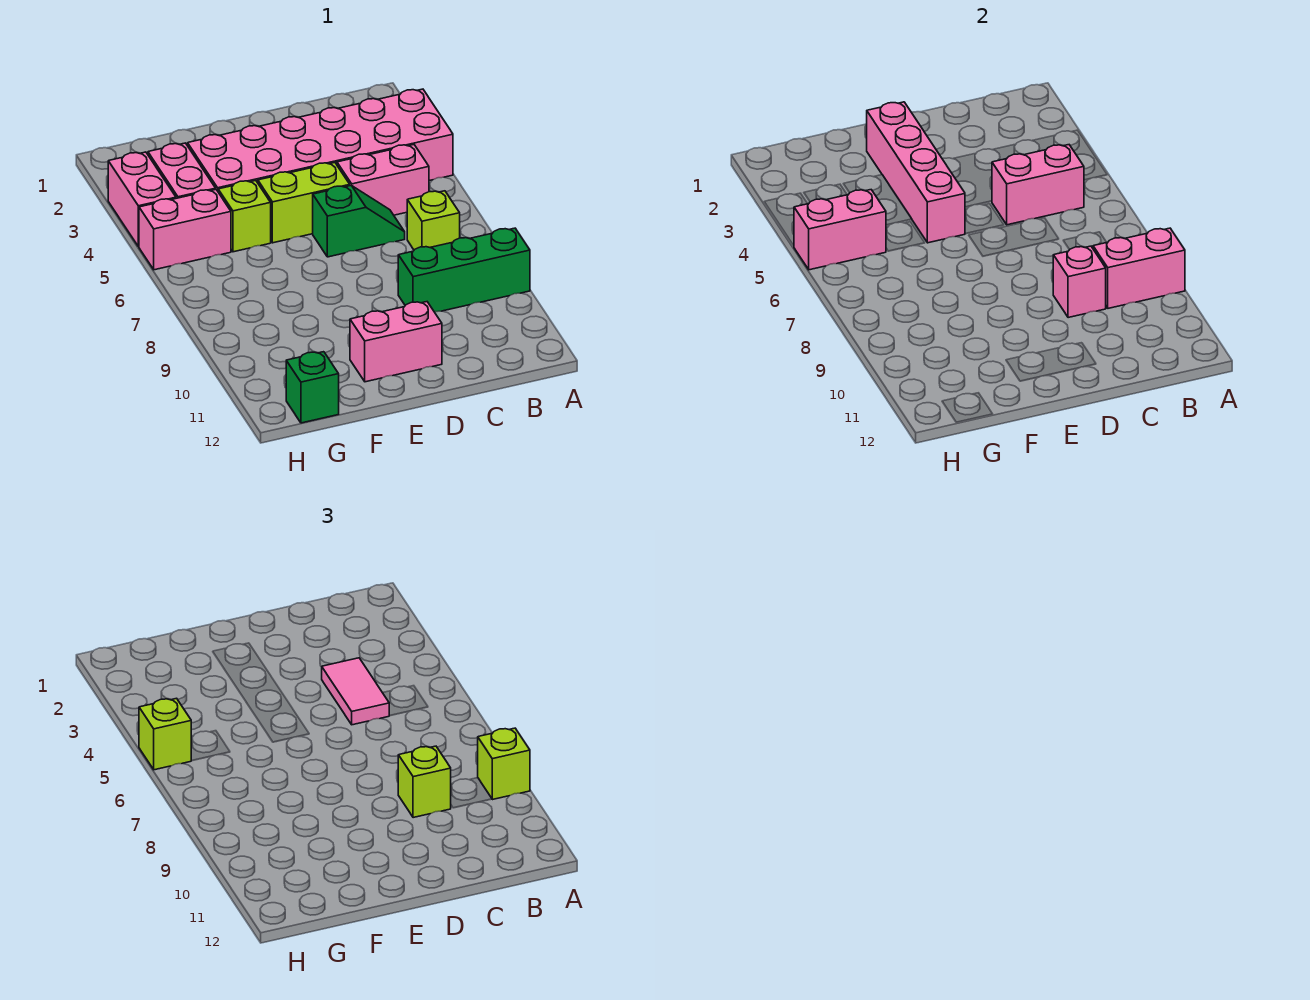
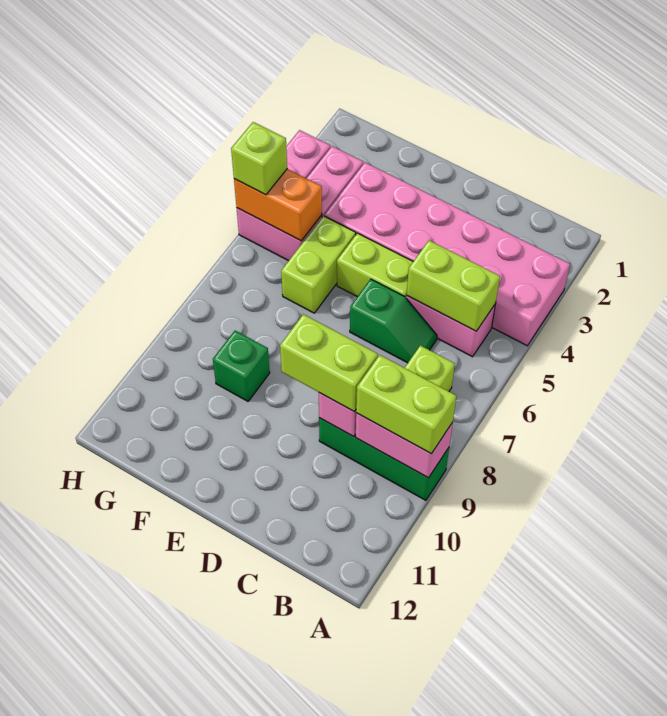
lime brick A9 level 3 -> lime brick A9:B9 level 3
pink brick B5:C5 level 2 -> lime brick B5:C5 level 2
pink tile C4:C5 level 3 -> none
lime brick C9 level 3 -> lime brick C9:D9 level 3
pink brick D11:E11 level 1 -> none
pink brick E2:E5 level 2 -> none
lime brick F5 level 1 -> lime brick F5:F6 level 1
pink brick G5:H5 level 2 -> orange brick G5:H5 level 2
green brick G12 level 1 -> green brick F9 level 1

